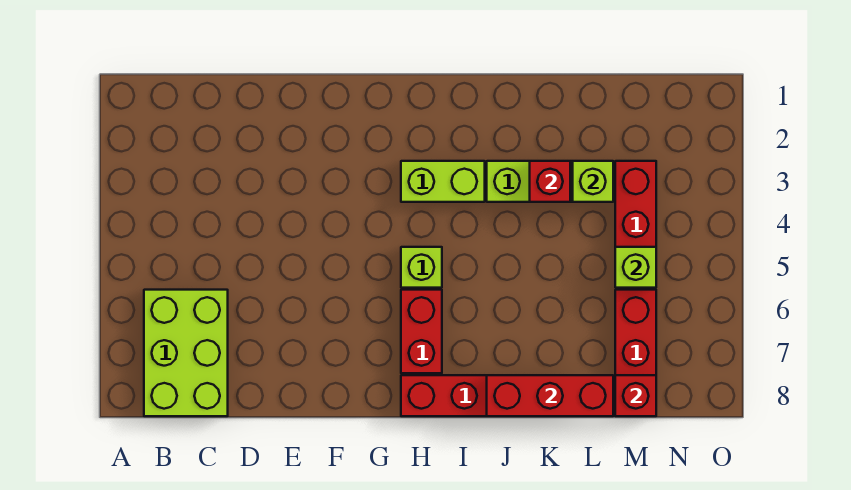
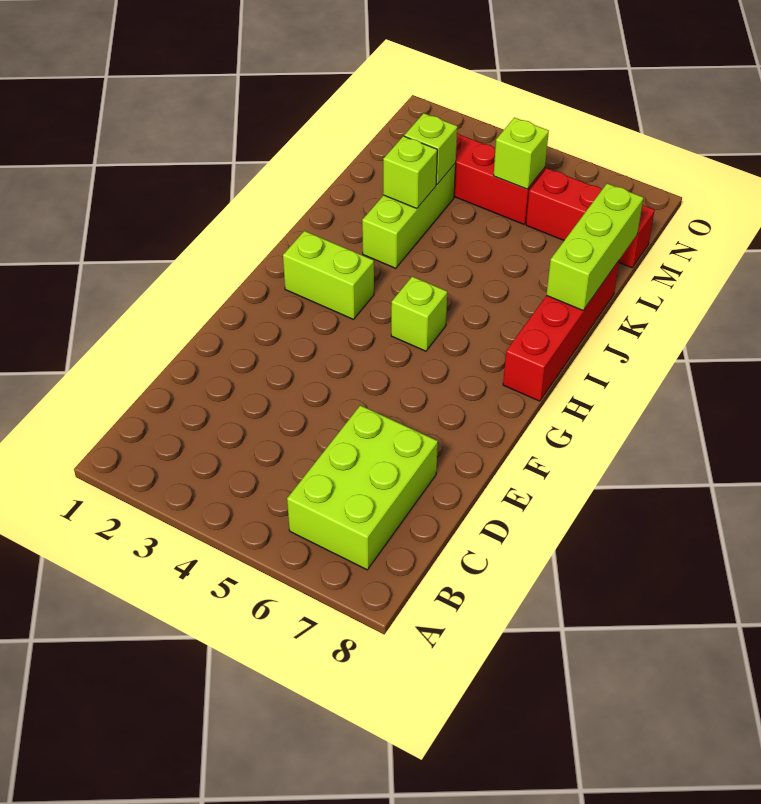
lime brick B6:C8 level 1 -> lime brick B6:D7 level 1
lime brick H3:I3 level 1 -> lime brick H2:H3 level 1
red brick H6:H7 level 1 -> none
red brick J8:L8 level 2 -> lime brick J8:L8 level 2
red brick K3 level 2 -> lime brick K3 level 2
red brick M8 level 2 -> none

